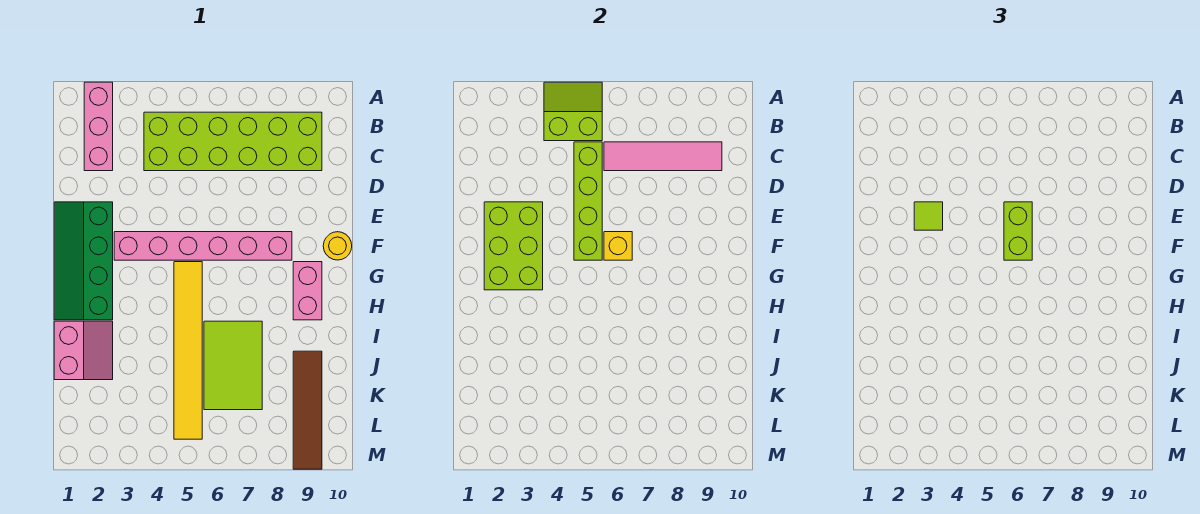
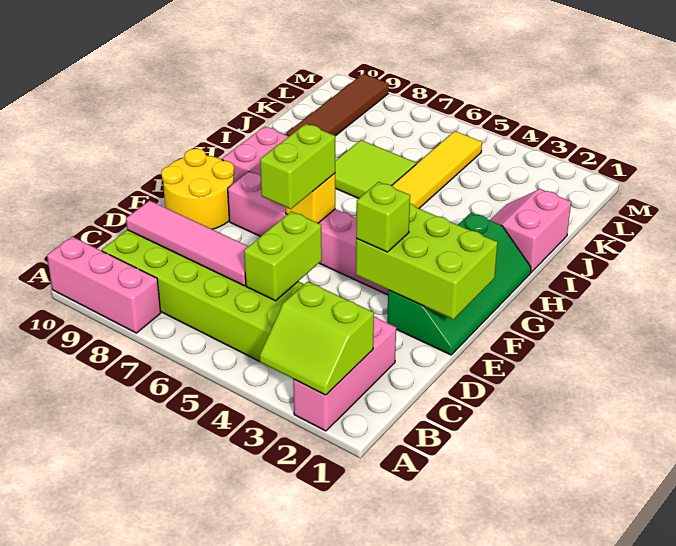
lime slope A4:B5 level 2 top B -> lime slope A2:B3 level 2 top B
none -> pink brick A8:A10 level 1
lime brick C5:F5 level 2 -> lime brick C5:D5 level 2
lime brick E2:G3 level 2 -> lime brick E1:F3 level 2
lime tile E3 level 3 -> lime brick E3 level 3
yellow round brick F10 level 1 -> yellow round brick E9:F10 level 1
lime tile I6:K7 level 1 -> lime tile I6:J7 level 1

